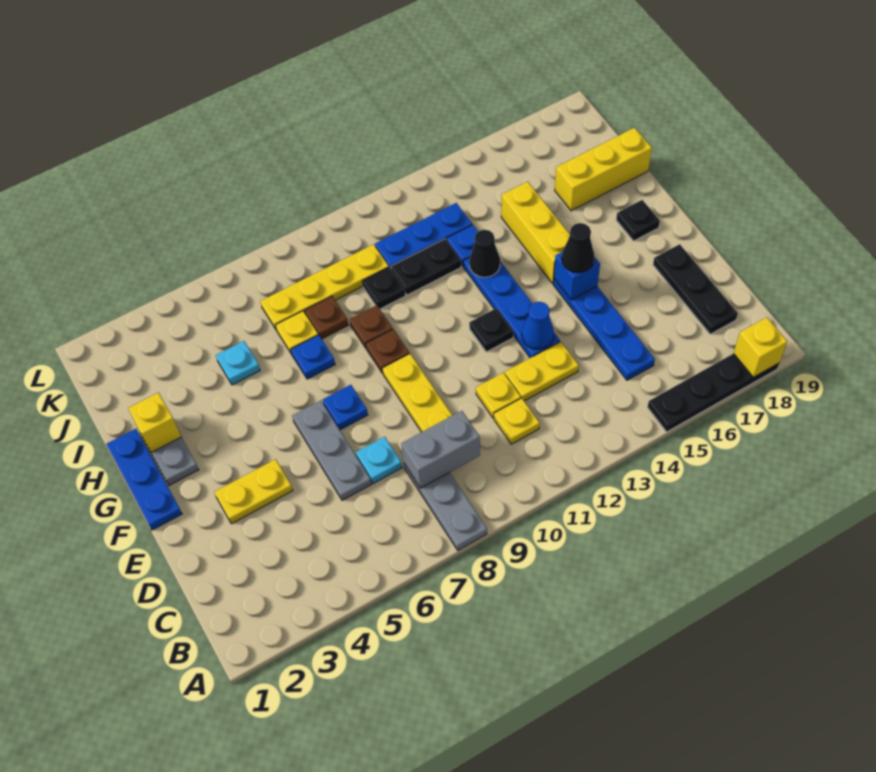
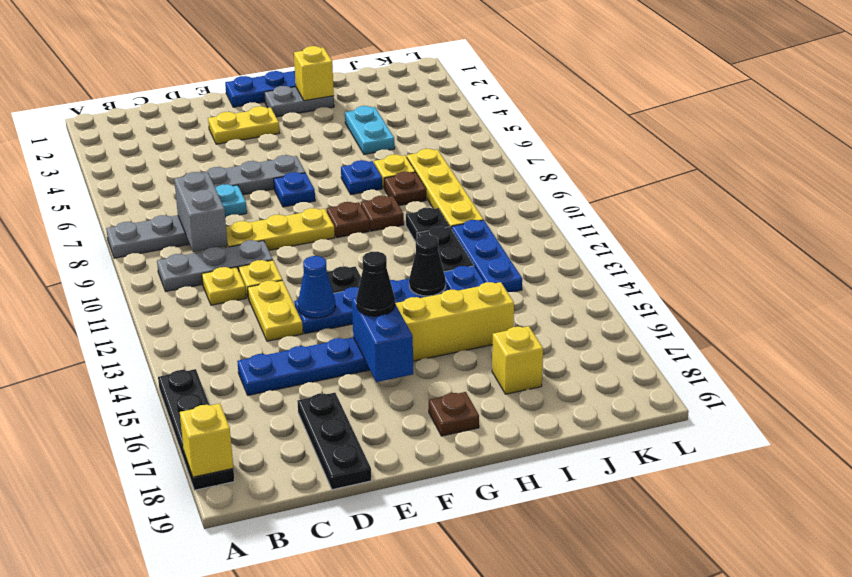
none -> grey plate B10:D10 level 1
black plate C18:E18 level 1 -> black plate D17:D19 level 1
yellow plate E3:E4 level 1 -> yellow plate E3:F3 level 1
blue brick F15 level 2 -> blue brick F15:F16 level 2
black plate G18 level 1 -> brown plate G18 level 1
cyan plate I5 level 1 -> cyan plate I4:I5 level 1
yellow brick I17:I19 level 1 -> yellow brick I17 level 1

